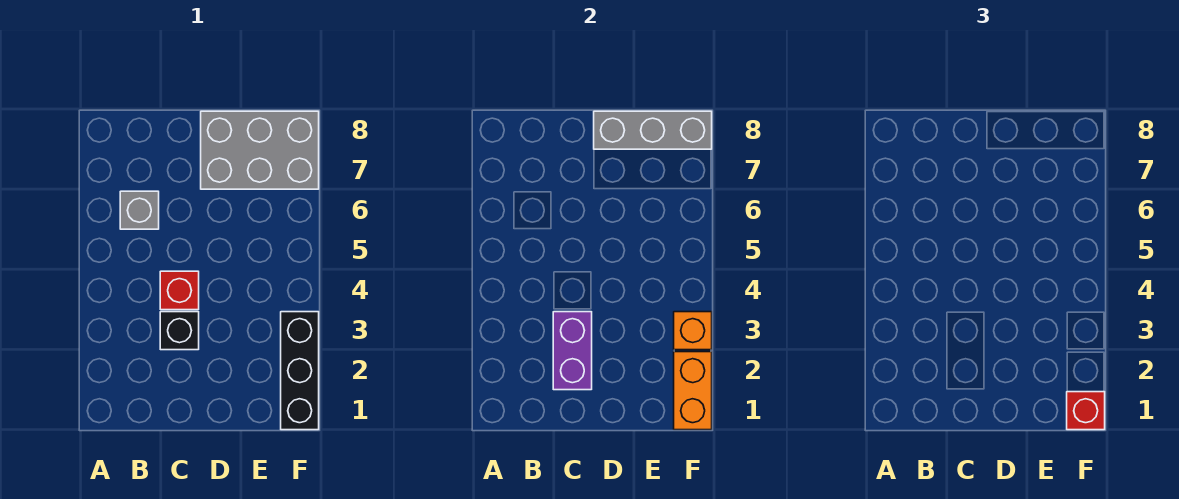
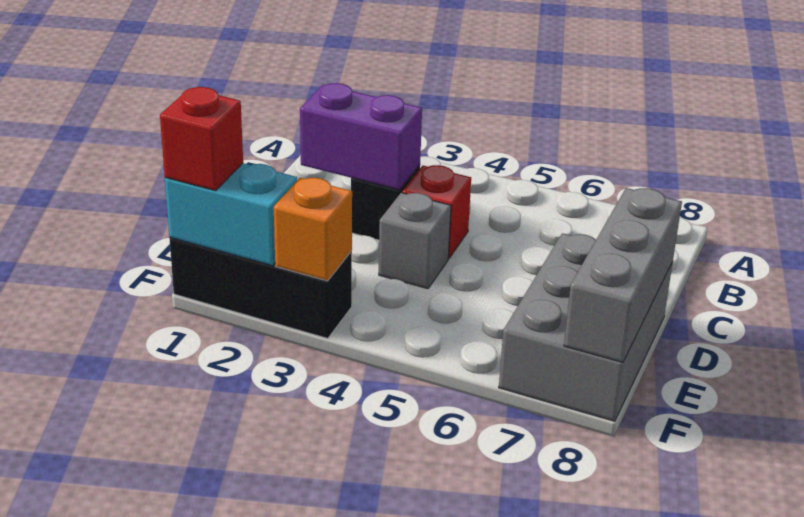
grey brick B6 level 1 -> grey brick D4 level 1
orange brick F1:F2 level 2 -> cyan brick F1:F2 level 2

